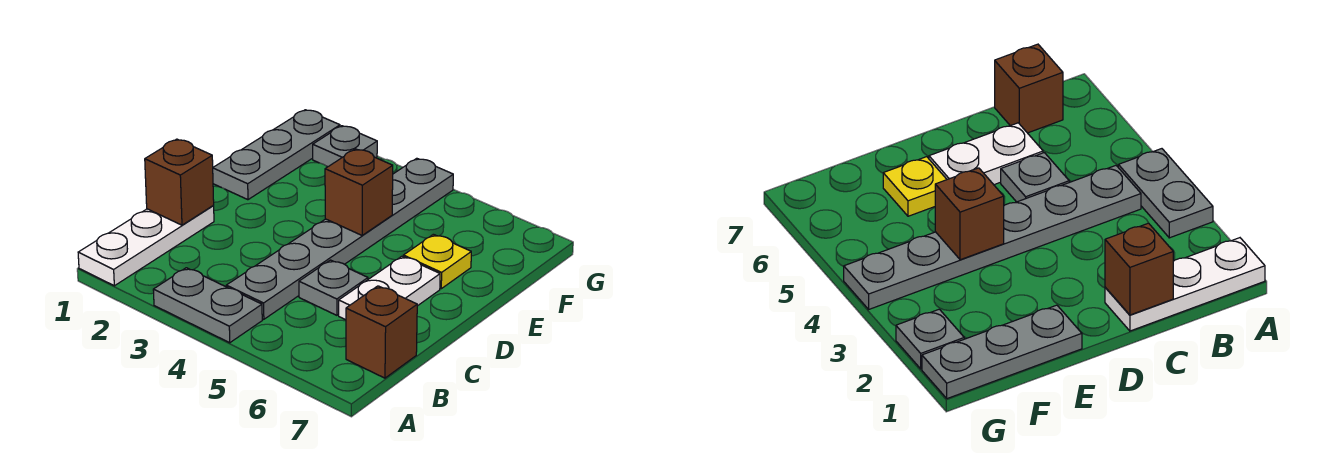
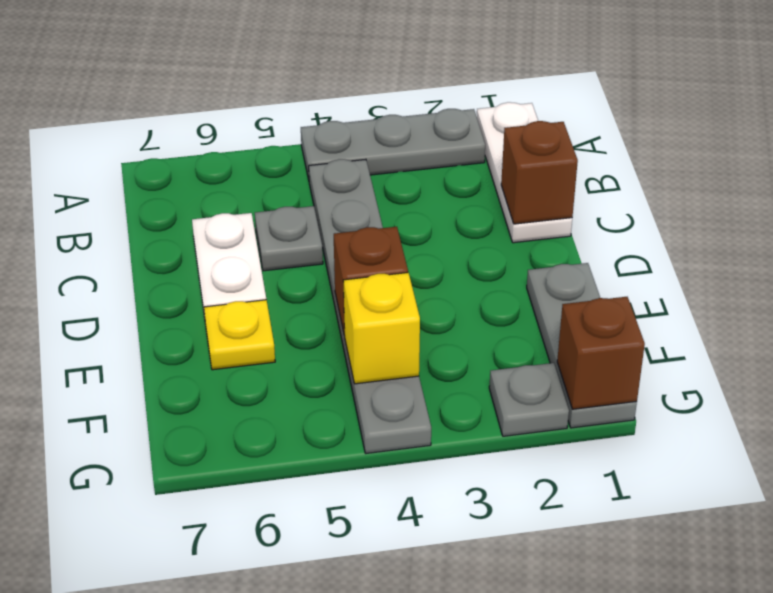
grey plate A3:A4 level 1 -> grey plate A2:A4 level 1
brown brick B7 level 1 -> brown brick G1 level 2
none -> yellow brick F4 level 2

